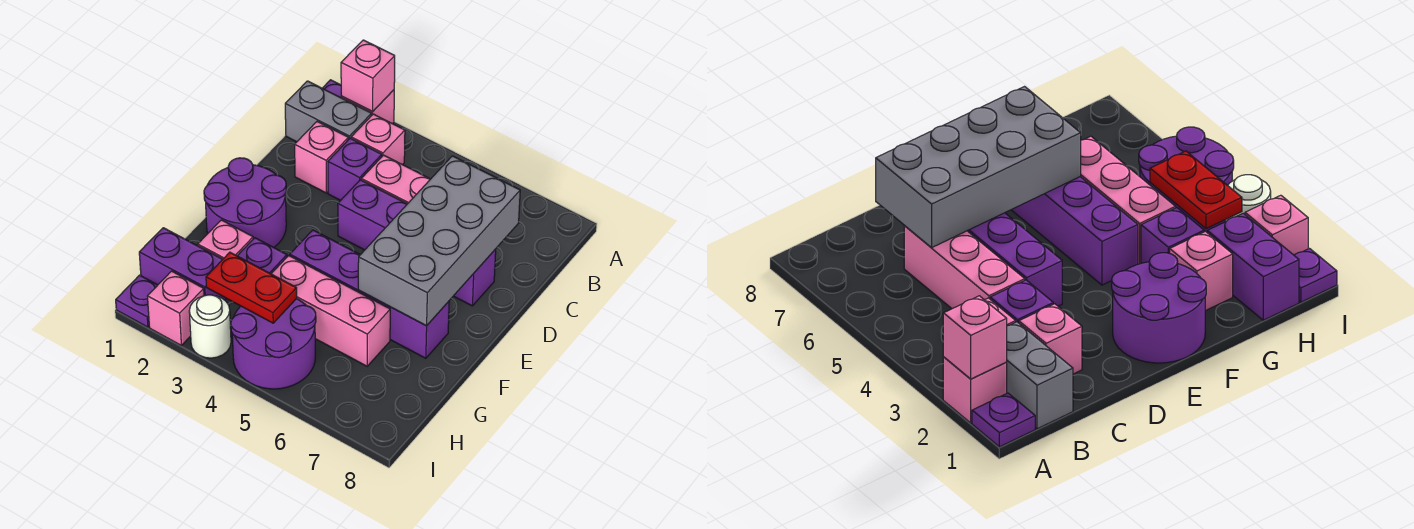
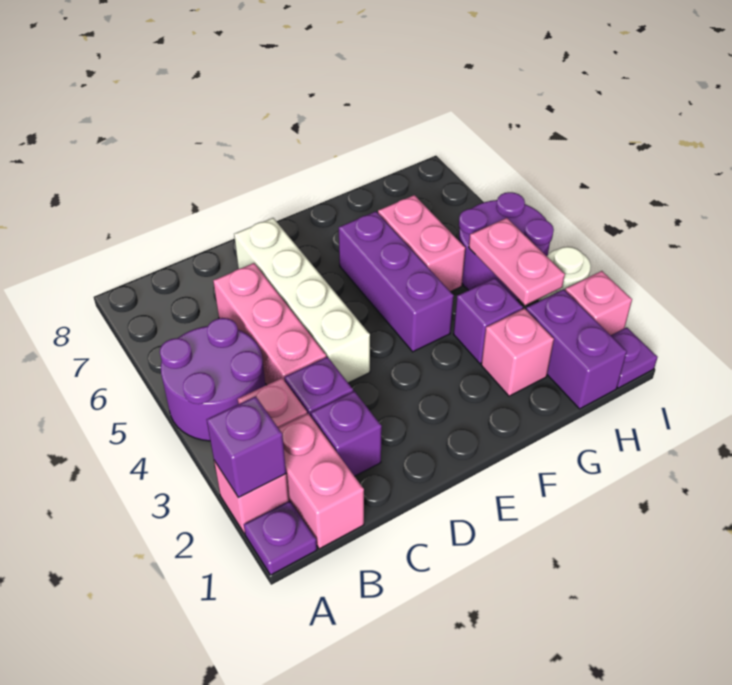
pink brick A2 level 2 -> purple brick A2 level 2
grey brick B1:B2 level 1 -> pink brick B1:B2 level 1
pink brick C2 level 1 -> purple brick C2 level 1
grey brick C6:F7 level 2 -> none
purple brick D4:D7 level 1 -> white brick D4:D7 level 1
purple round brick E1:F2 level 1 -> purple round brick A4:B5 level 1
purple brick F4:F7 level 1 -> purple brick F4:F6 level 1
pink brick G4:G6 level 1 -> pink brick G5:G6 level 1
red plate H3:H4 level 2 -> pink plate H3:H4 level 2

